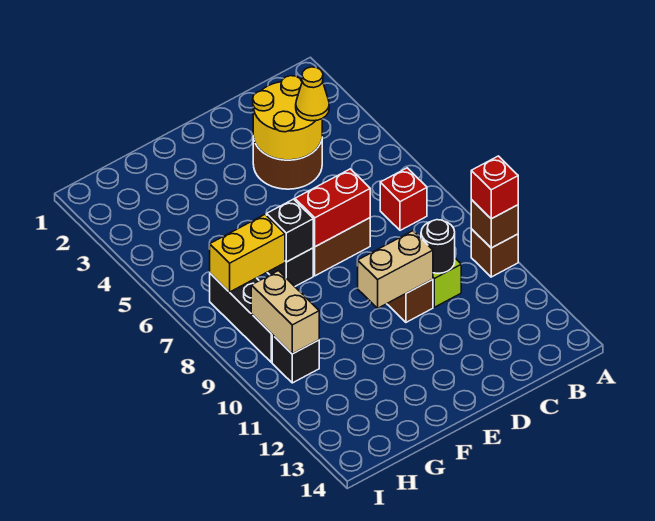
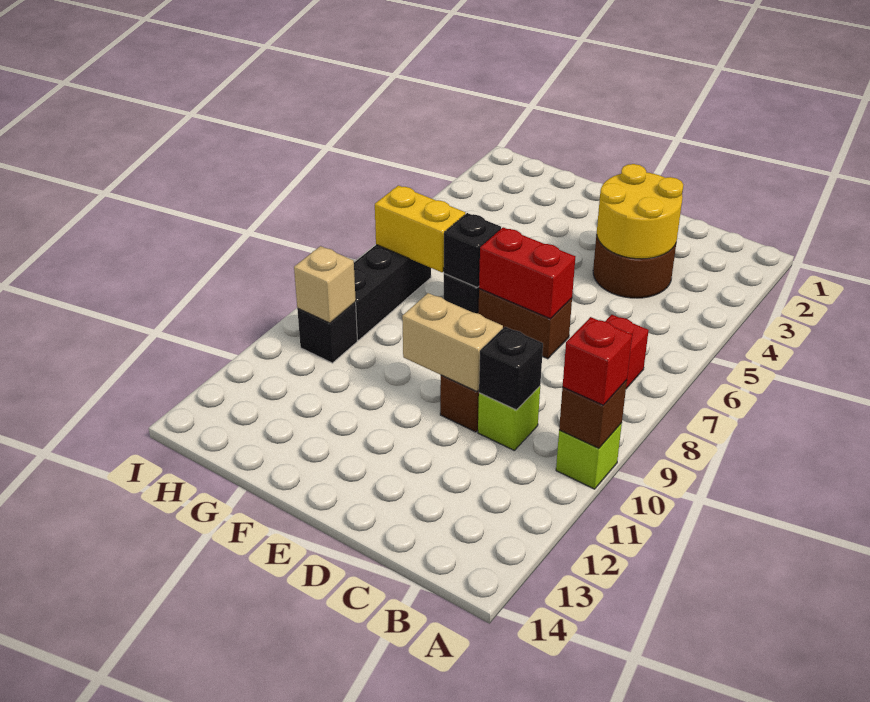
brown brick A10 level 1 -> lime brick A10 level 1
yellow cone C4 level 3 -> none
black round brick C10 level 2 -> black brick C10 level 2
tan brick H9:H10 level 2 -> tan brick H10 level 2

